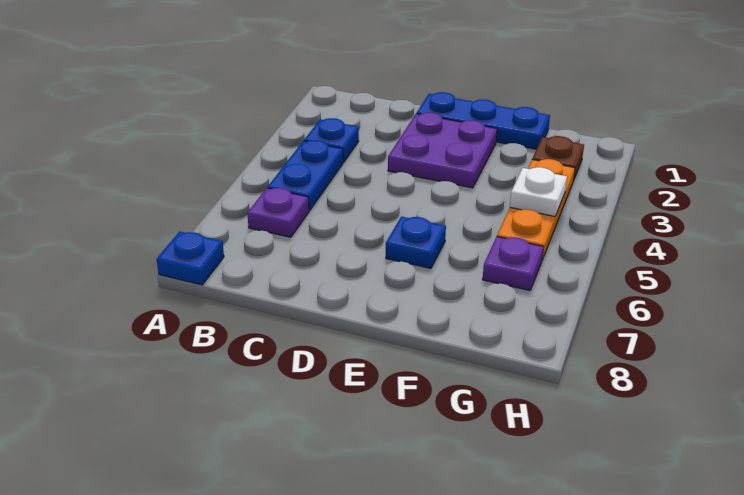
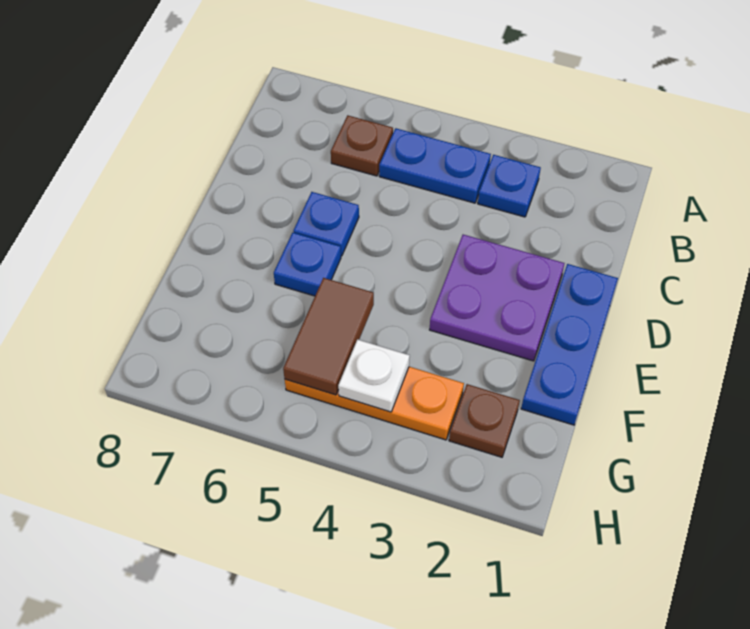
blue plate A8 level 1 -> blue plate D6 level 1
purple plate B6 level 1 -> brown plate B6 level 1
none -> brown tile F5:G5 level 2
purple plate G6 level 1 -> none

